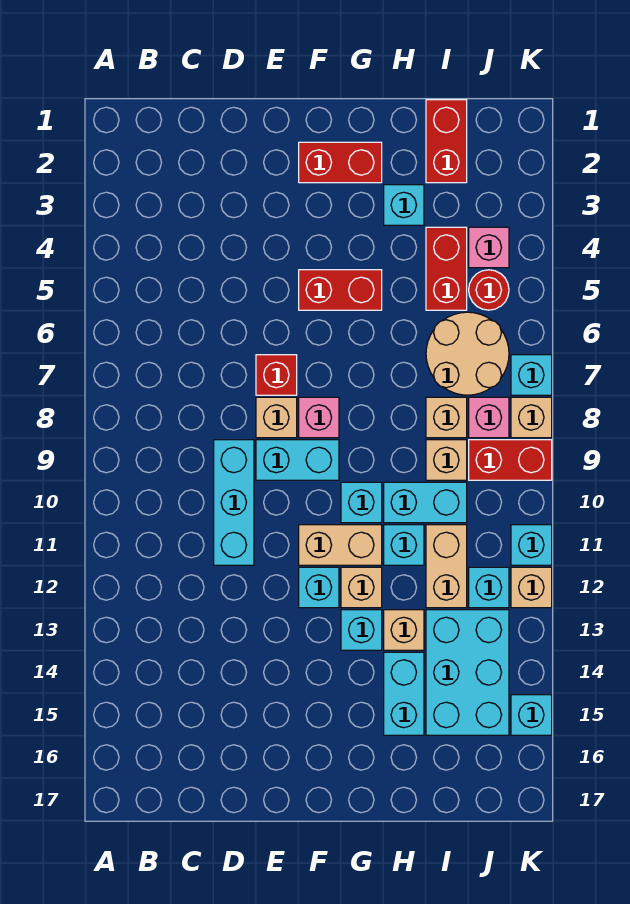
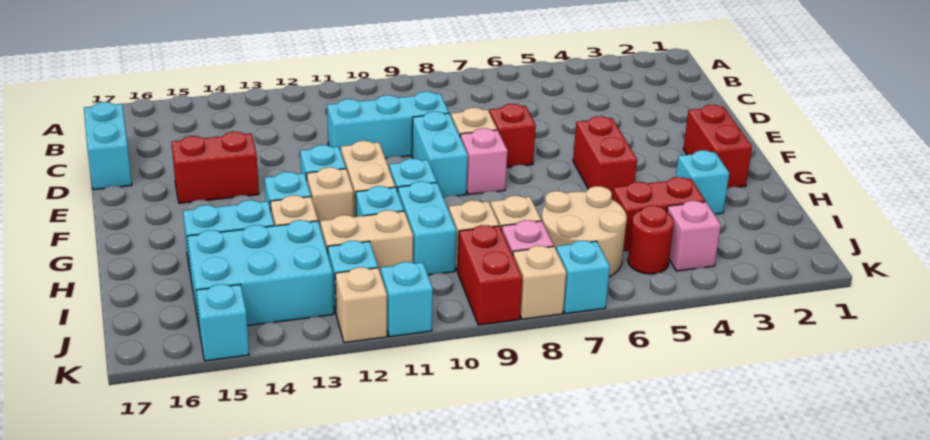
none -> cyan brick C17:D17 level 1
red brick I1:I2 level 1 -> red brick E14:E15 level 1

